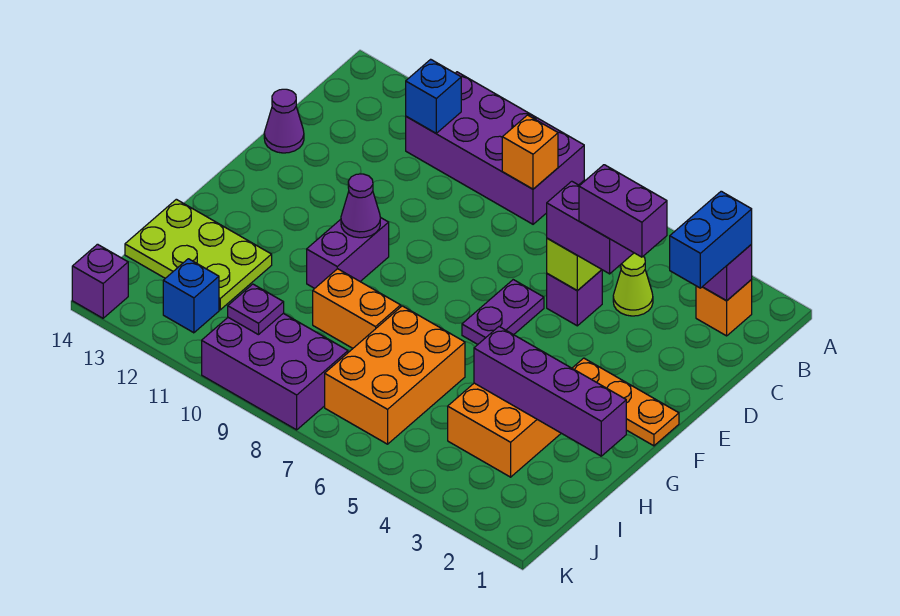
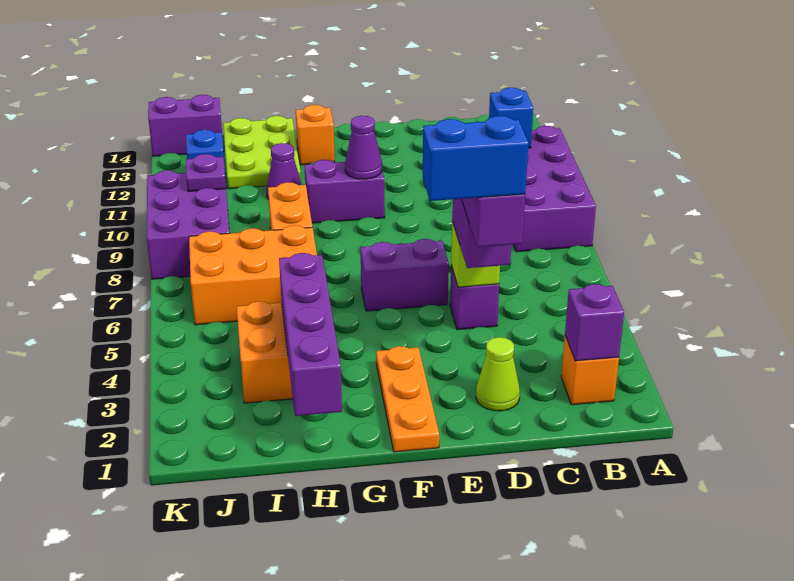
blue brick B2:C2 level 3 -> blue brick D3:E3 level 5
orange brick B8 level 2 -> orange brick G13 level 1
lime cone C4 level 1 -> lime cone D2 level 1
purple cone D14 level 1 -> purple cone H11 level 1
purple plate E6:F6 level 1 -> purple brick E6:F6 level 1
purple brick K14 level 1 -> purple brick J14:K14 level 1

